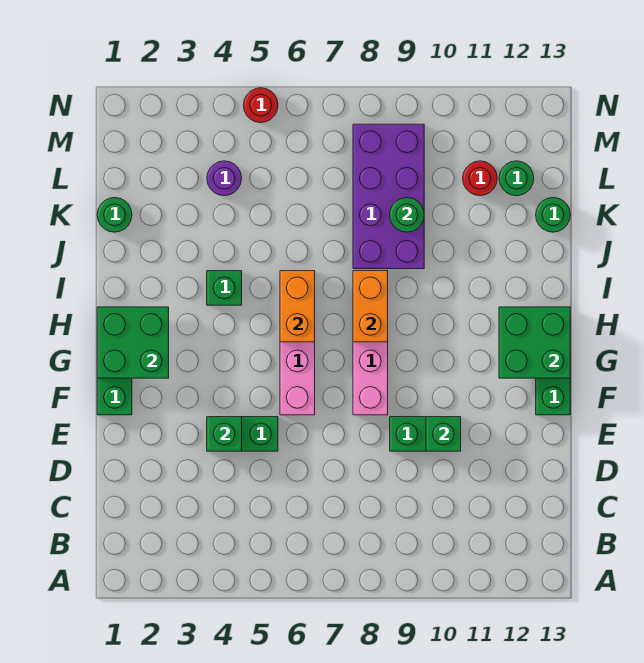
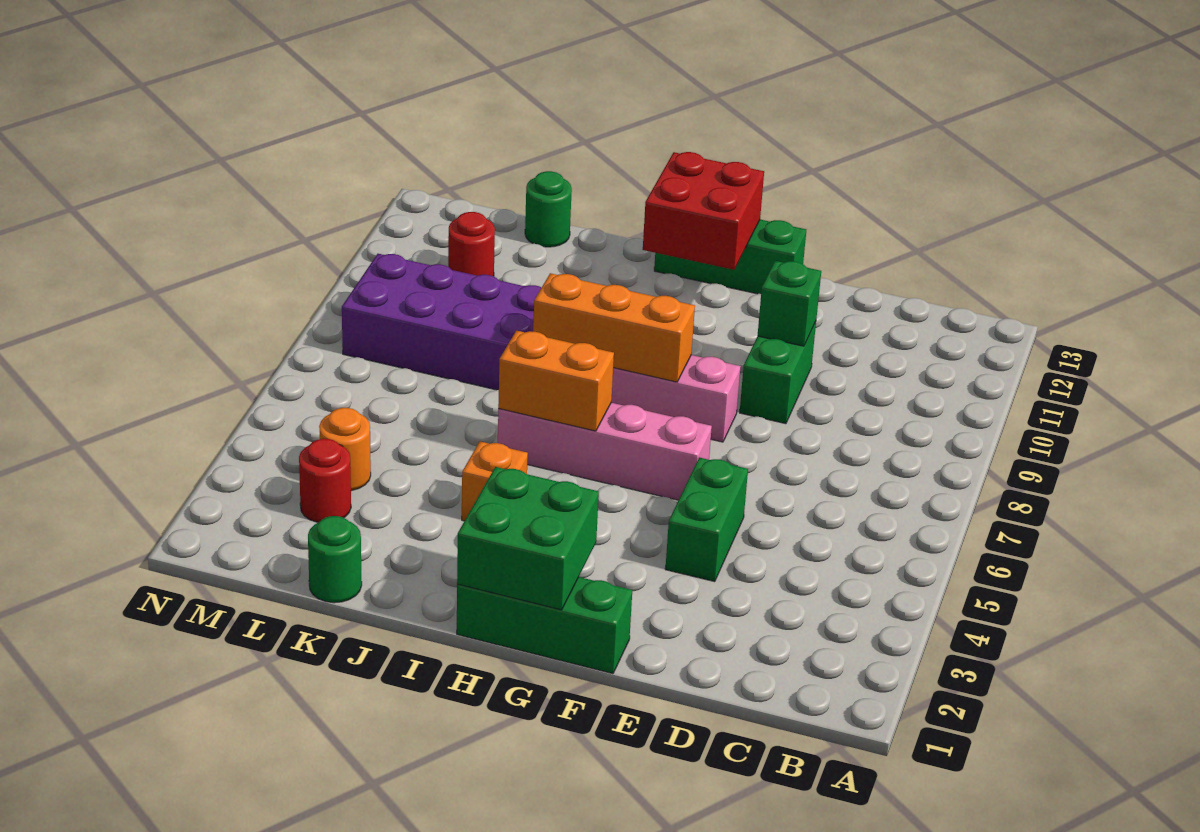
green brick E4 level 2 -> none
green brick G12:H13 level 2 -> red brick G12:H13 level 2
orange brick H8:I8 level 2 -> orange brick G8:I8 level 2
green brick I4 level 1 -> orange brick I4 level 1
green round brick K9 level 2 -> none
purple round brick L4 level 1 -> orange round brick L4 level 1
green round brick L12 level 1 -> none
red round brick N5 level 1 -> red round brick L3 level 1

